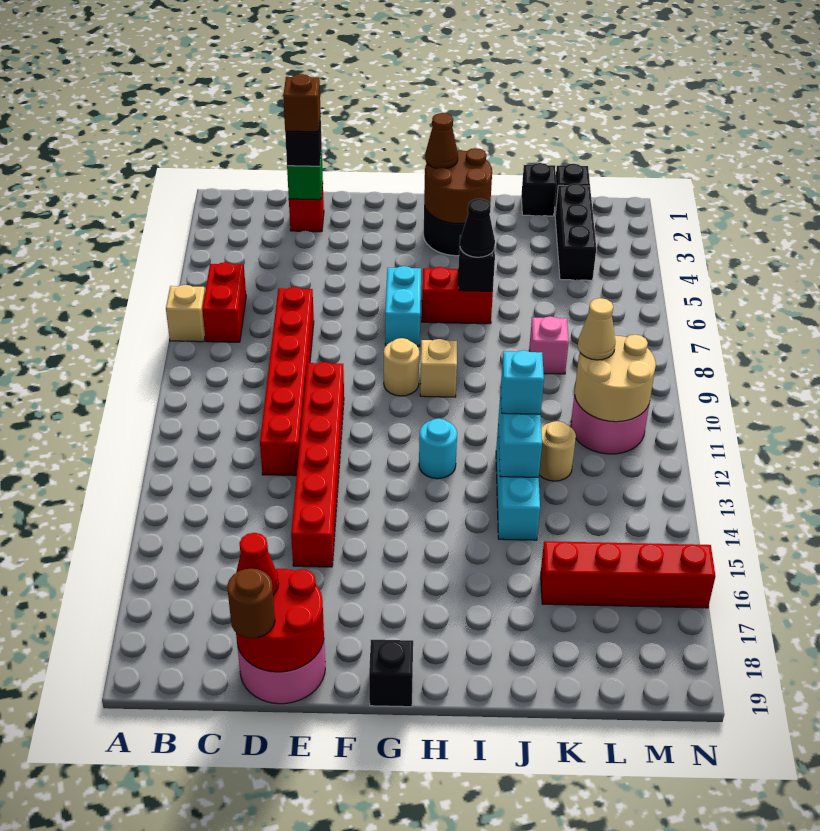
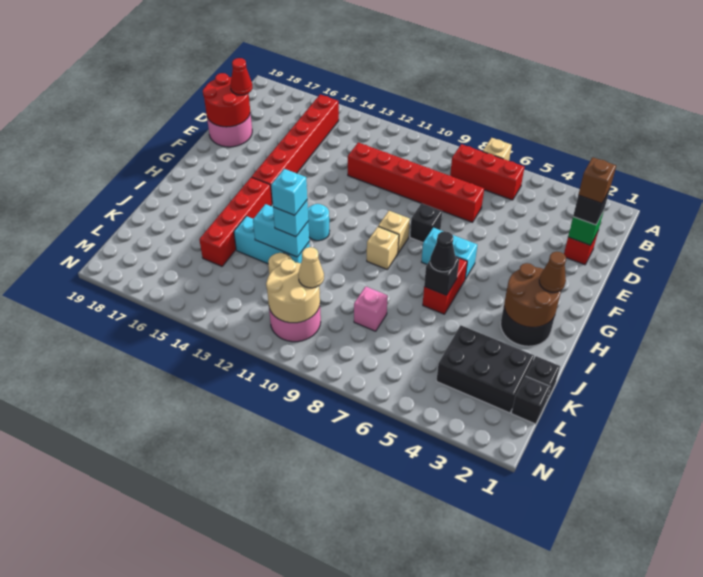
red brick B6:B7 level 1 -> red brick B6:B8 level 1
brown round brick D19 level 3 -> none
red brick E10:E15 level 1 -> red brick B15:G15 level 1
tan round brick G9 level 1 -> tan brick G9 level 1
black brick G19 level 1 -> black brick F8 level 1
none -> cyan brick J12 level 4
red brick K16:N16 level 1 -> red brick H15:K15 level 1
black brick L2:L4 level 1 -> black brick K2:L4 level 1

